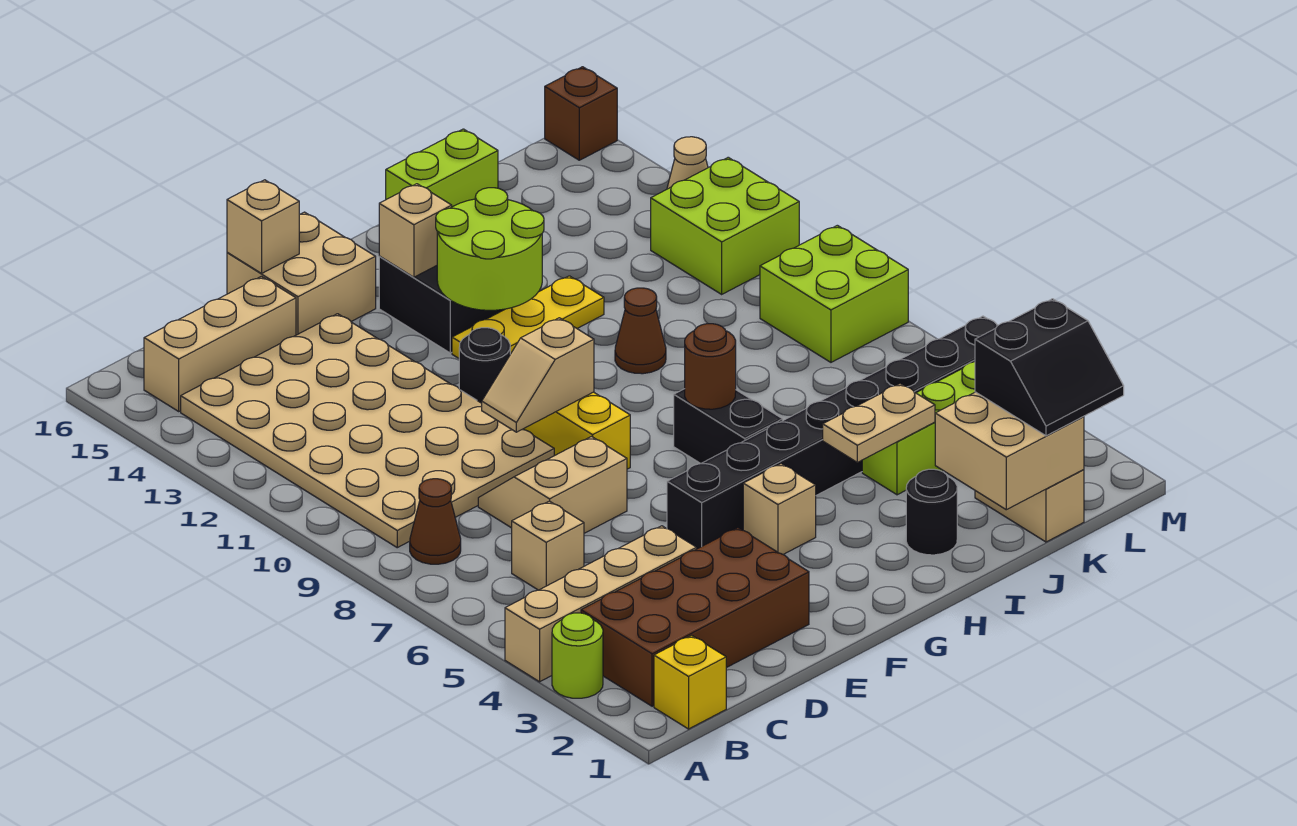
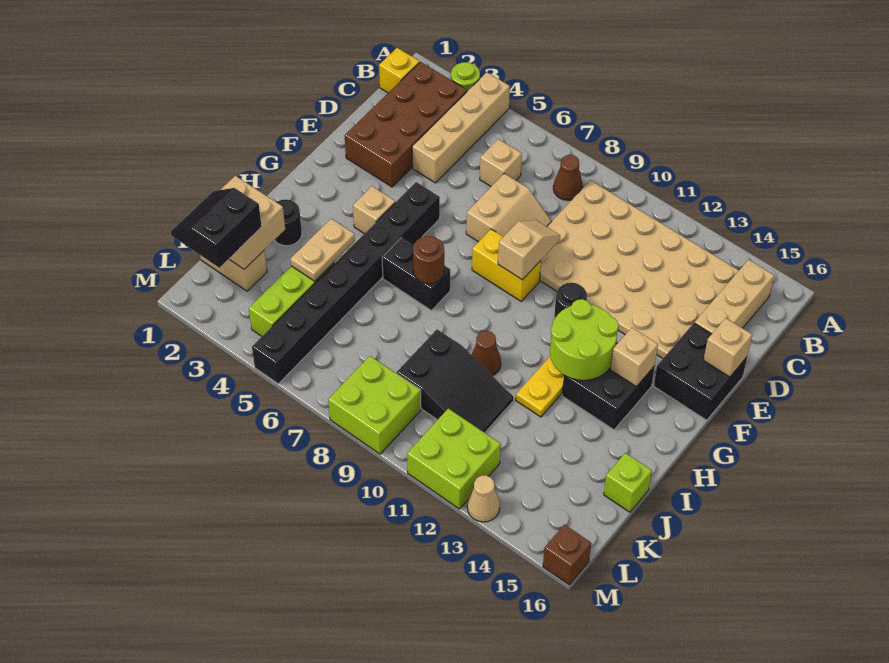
tan brick E15:F16 level 1 -> black brick E15:F16 level 1
lime brick I16:J16 level 1 -> lime brick J16 level 1
none -> black slope J9:K11 level 1 top 9

